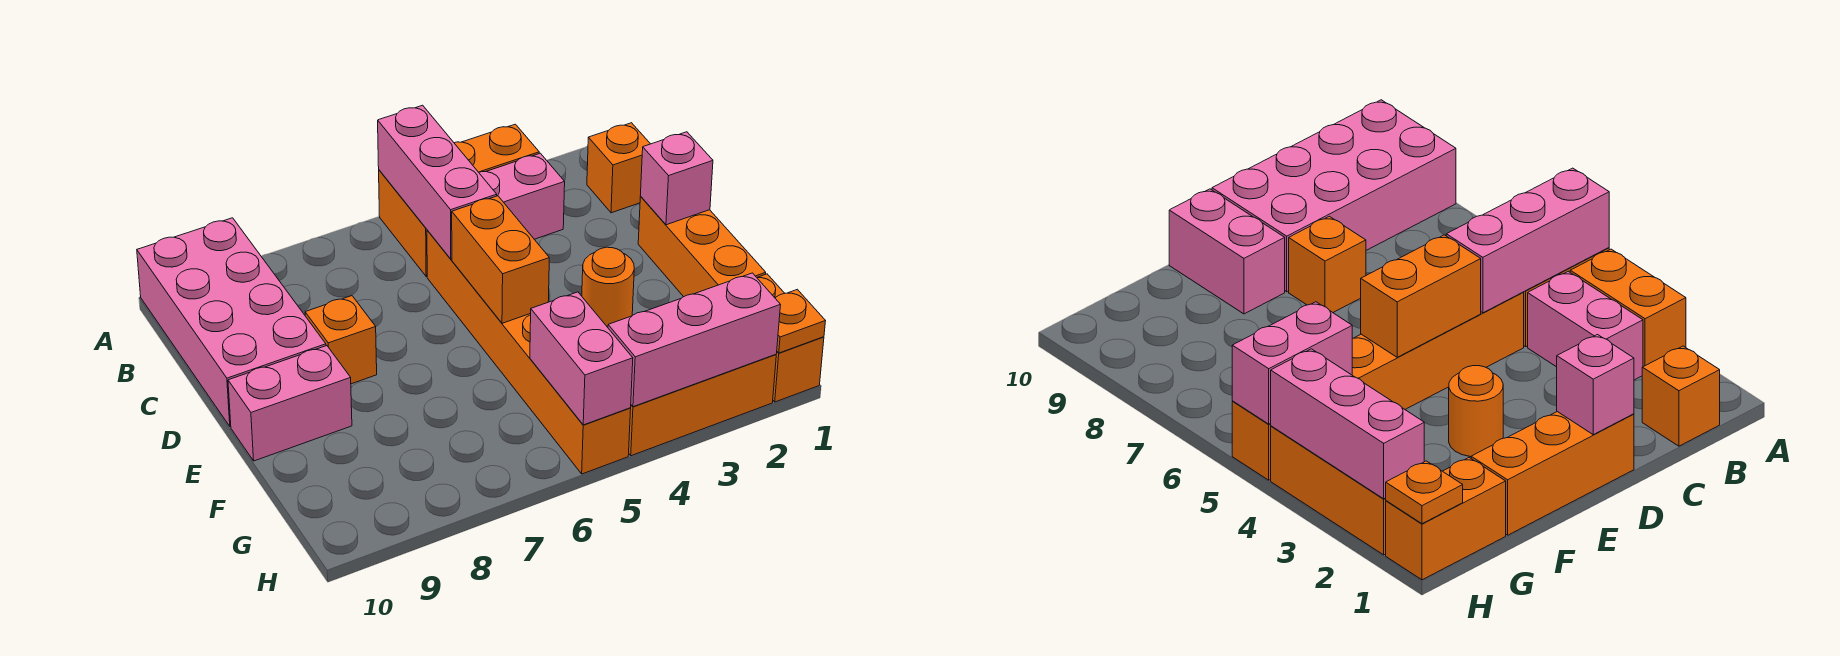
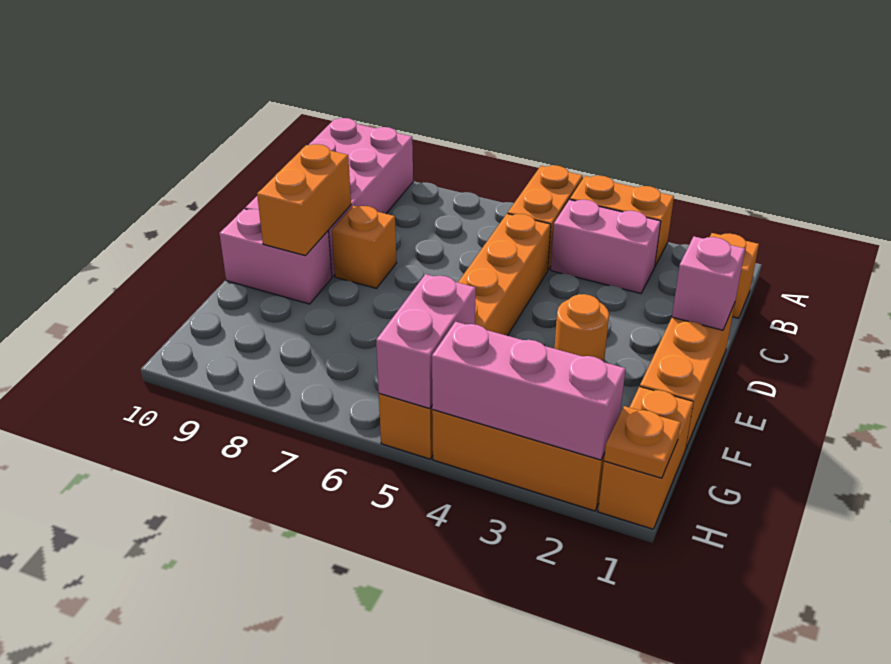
pink brick A5:C5 level 2 -> none
orange brick D5:E5 level 2 -> orange brick D9:E9 level 2

